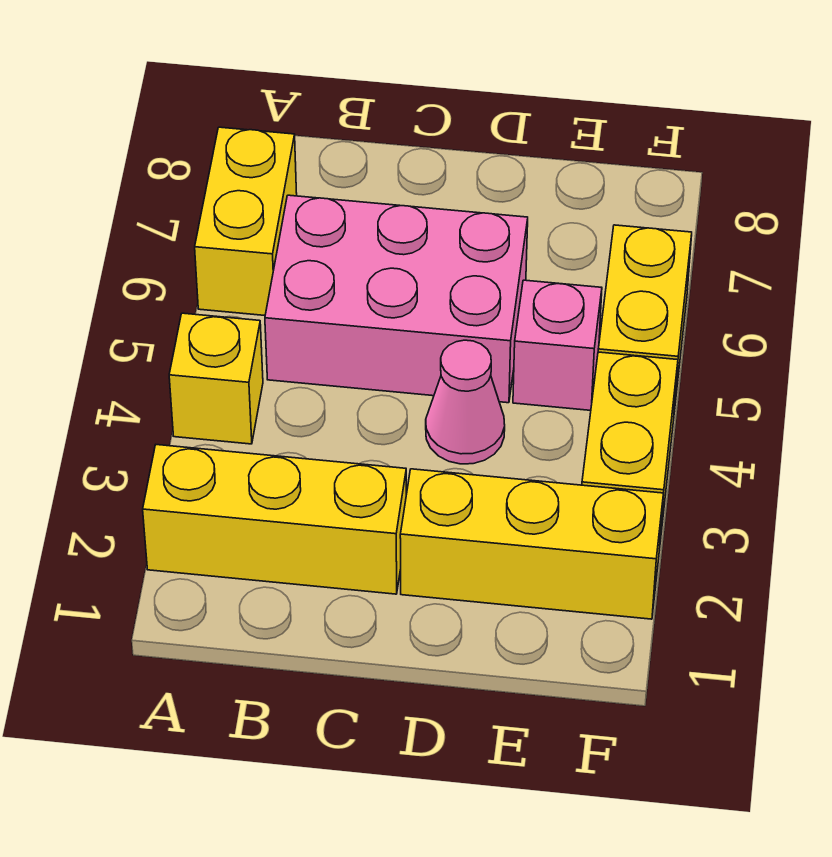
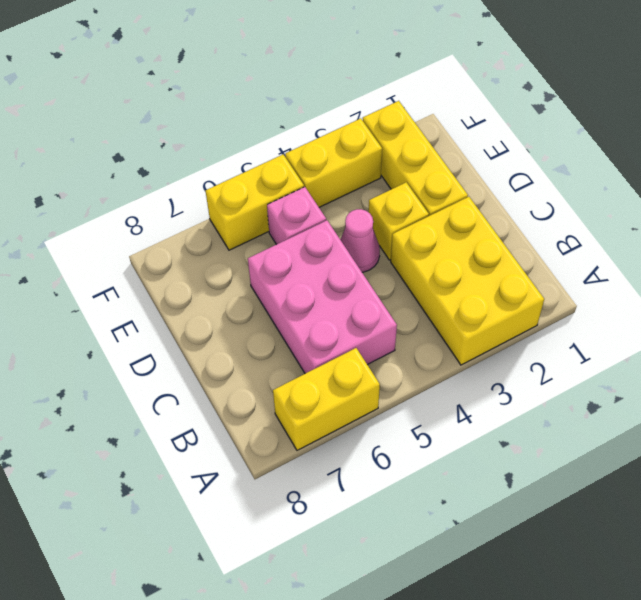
yellow brick A2:C2 level 1 -> yellow brick A2:C3 level 1
yellow brick A4 level 1 -> yellow brick D3 level 1

